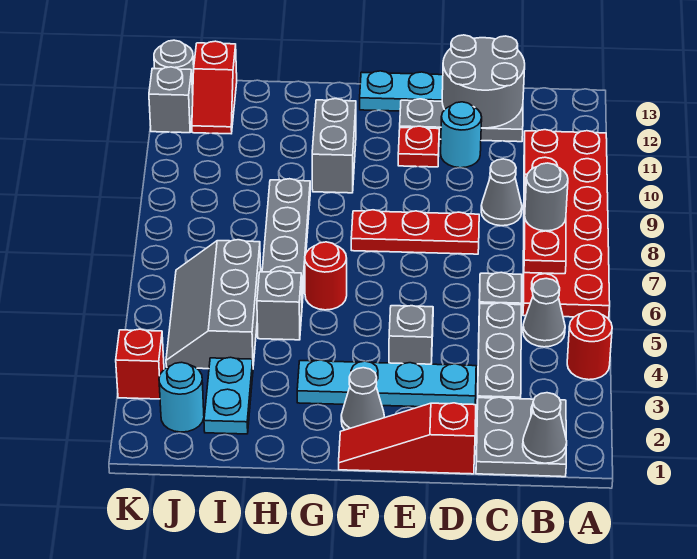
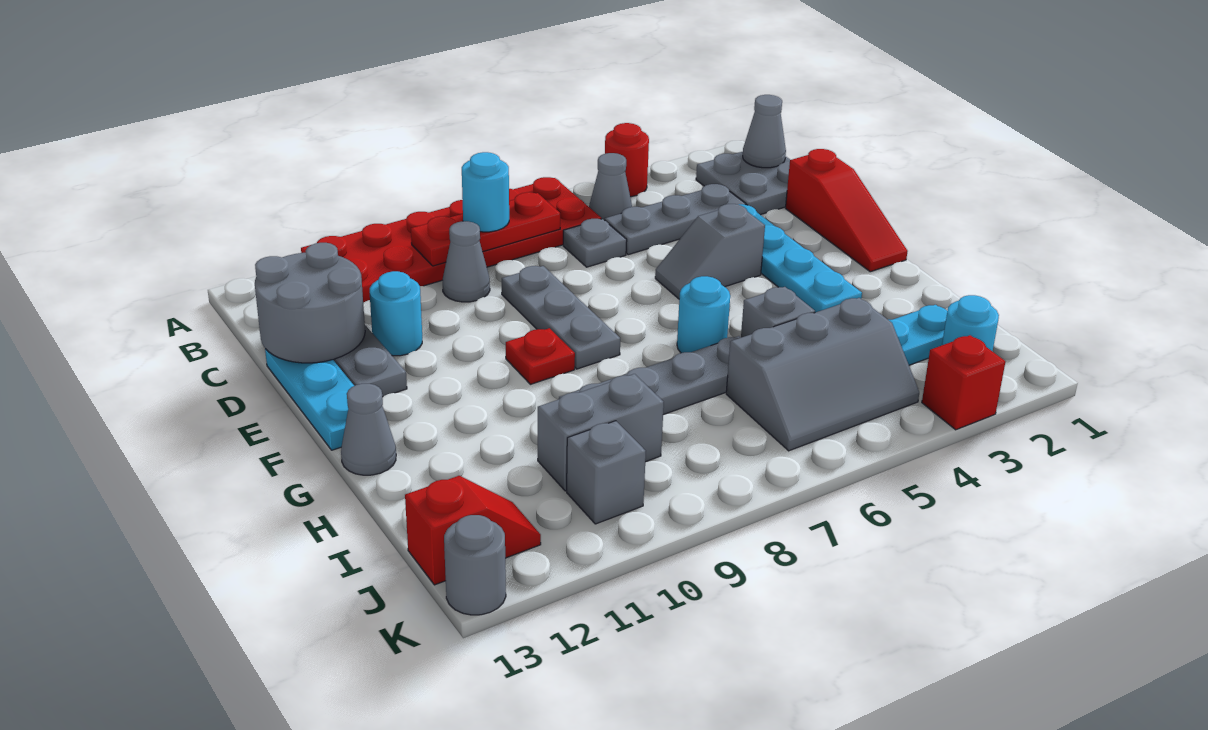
grey round brick B8 level 3 -> cyan round brick B8 level 3
red plate D8:F8 level 1 -> grey plate D8:F8 level 1
red plate E11 level 1 -> red plate F9 level 1
grey cone F2 level 1 -> grey cone G13 level 1
red round brick G6 level 1 -> cyan round brick G6 level 1
grey brick G10:G11 level 1 -> grey brick I9:I10 level 1
grey brick K12 level 1 -> grey brick J10 level 1

